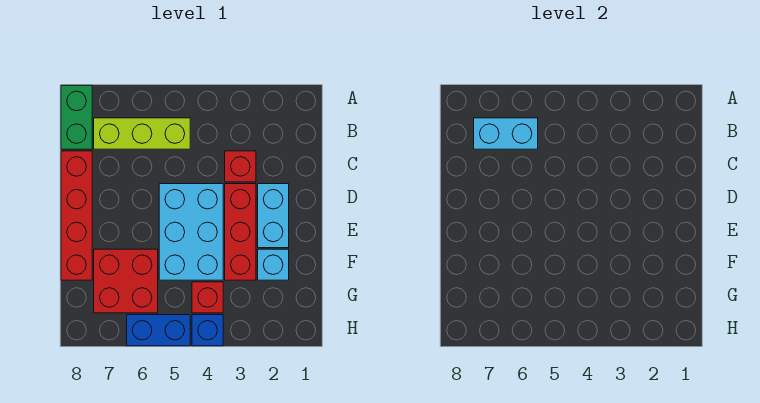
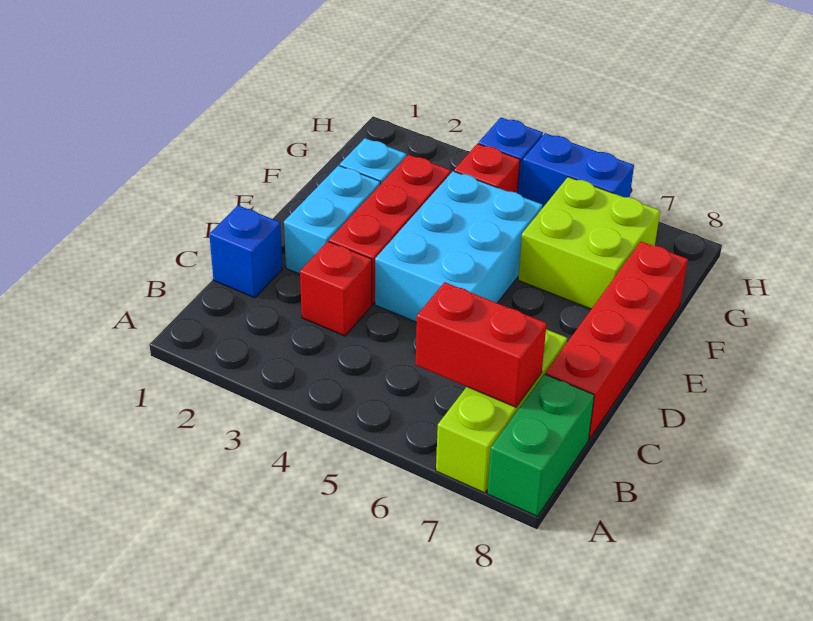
lime brick B5:B7 level 1 -> lime brick A7:C7 level 1
cyan brick B6:B7 level 2 -> red brick B6:B7 level 2
none -> blue brick C1 level 1
red brick F6:G7 level 1 -> lime brick F6:G7 level 1

